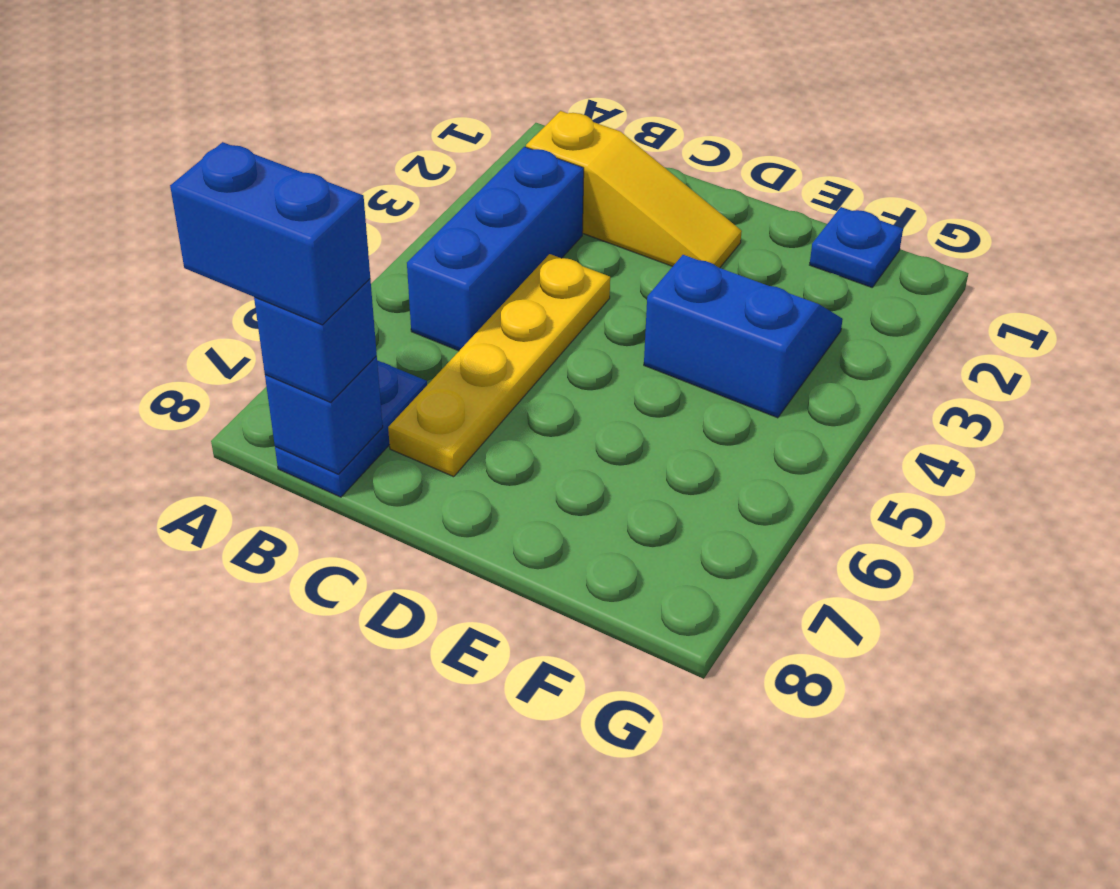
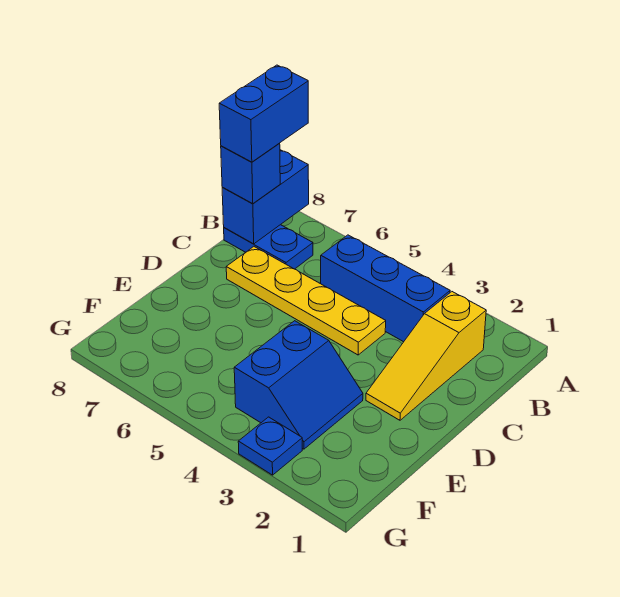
blue brick B8 level 2 -> blue brick A8:B8 level 2
blue plate F1 level 1 -> blue plate G3 level 1

